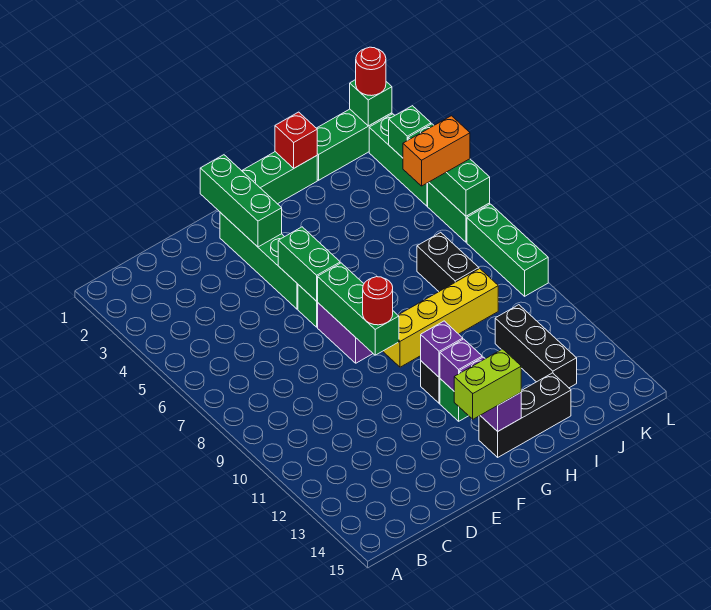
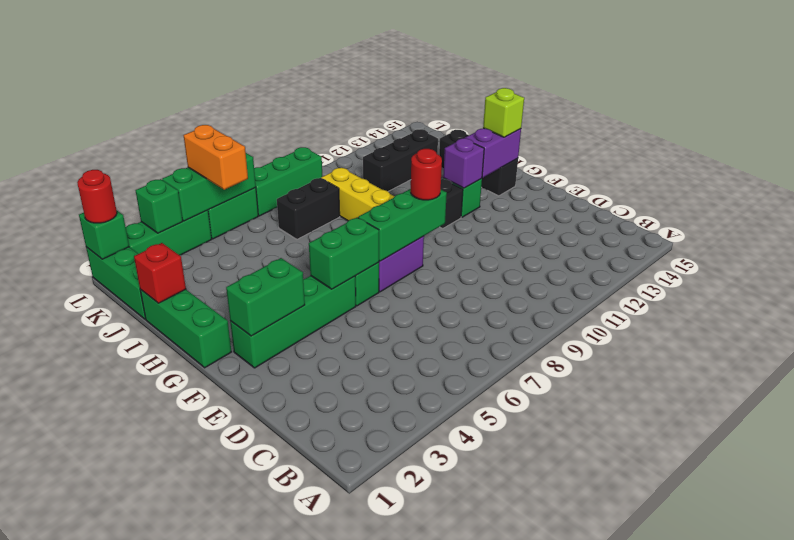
green brick F1:F3 level 2 -> green brick F2:F3 level 2
lime brick F14:G14 level 3 -> lime brick G14 level 3
purple brick G11 level 2 -> none

